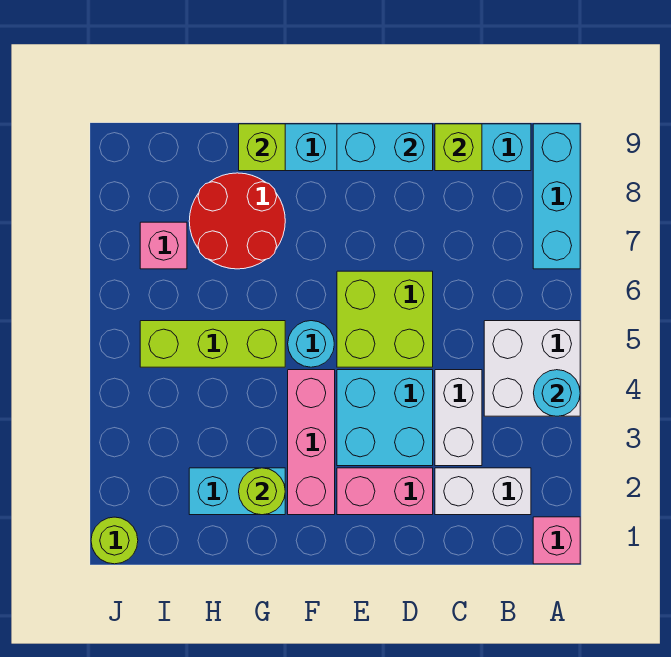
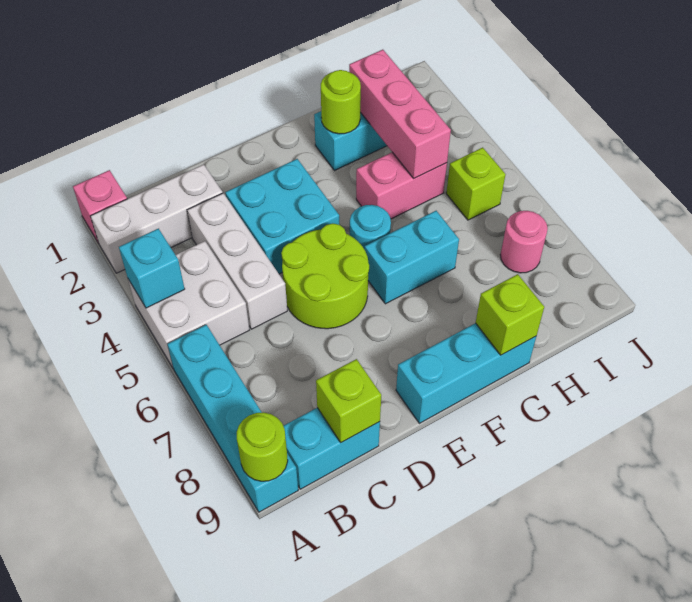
cyan round brick A4 level 2 -> cyan brick A4 level 2
cyan brick A7:A9 level 1 -> cyan brick A6:A9 level 1
white brick B2:C2 level 1 -> white brick A2:C2 level 1
white brick C3:C4 level 1 -> white brick C3:C5 level 1
pink brick D2:E2 level 1 -> pink brick G4:H4 level 1
lime brick D5:E6 level 1 -> lime round brick D5:E6 level 1
cyan brick D9:E9 level 2 -> cyan brick F6:G6 level 1
pink brick F2:F4 level 1 -> pink brick H2:H4 level 2
lime brick G5:I5 level 1 -> lime brick I5 level 1
red round brick G7:H8 level 1 -> none
pink brick I7 level 1 -> pink round brick I7 level 1
lime round brick J1 level 1 -> lime round brick A9 level 2

